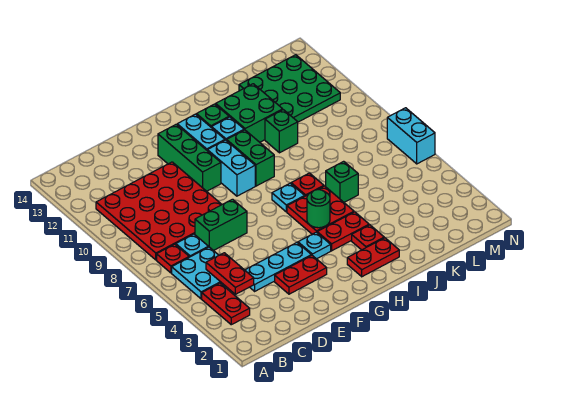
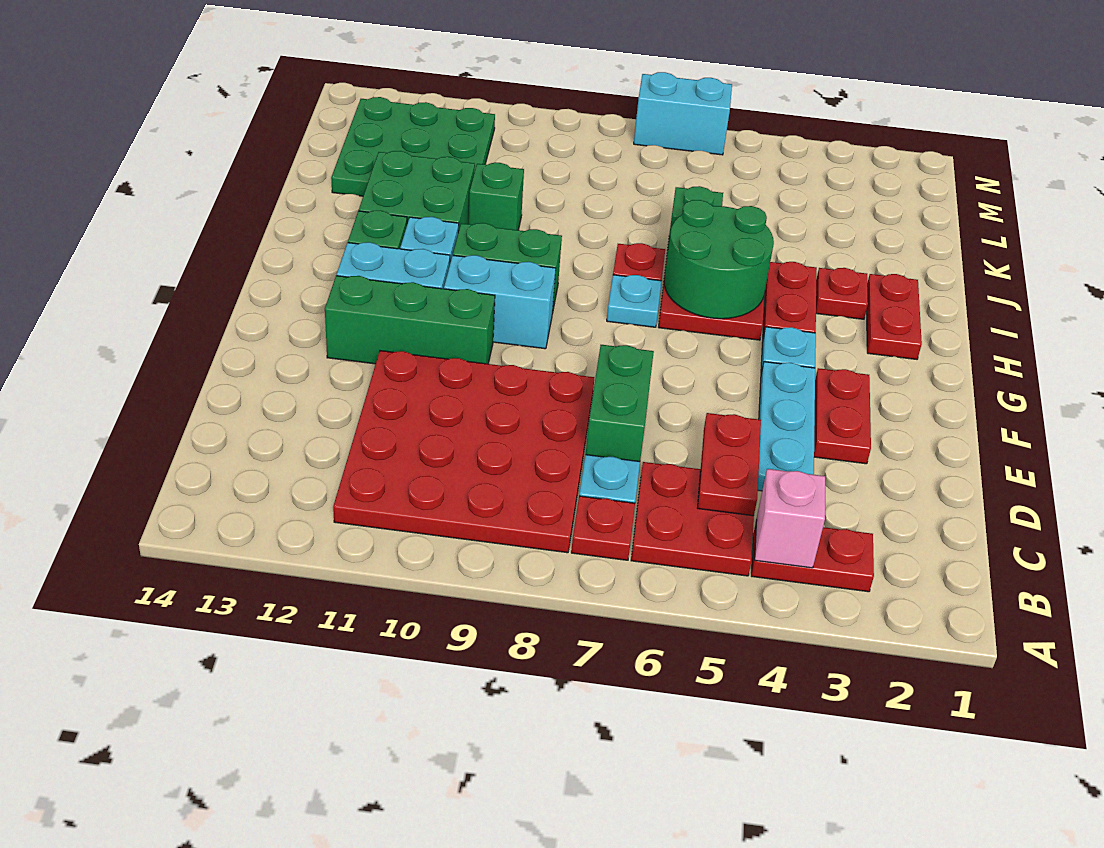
none -> pink brick B4 level 2
cyan plate B5:C6 level 1 -> red plate B5:C6 level 1
red plate C4:C5 level 2 -> red plate C5:D5 level 2
green round brick H5 level 2 -> green round brick H5:I6 level 2

